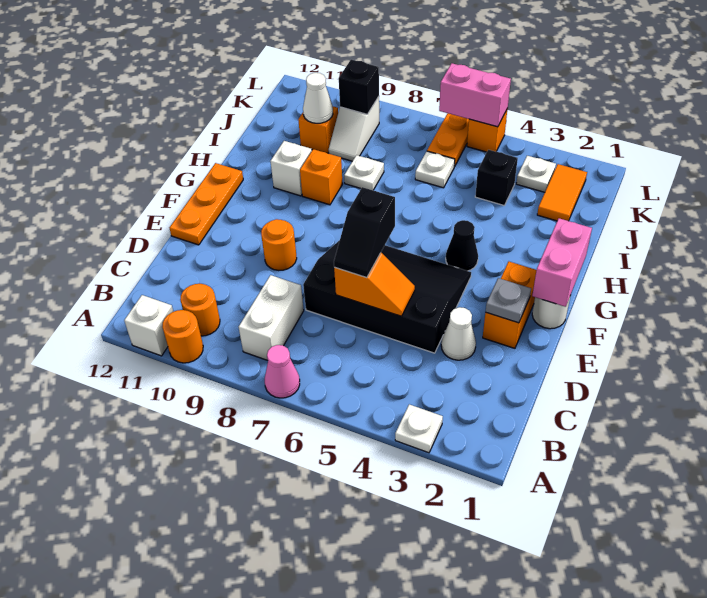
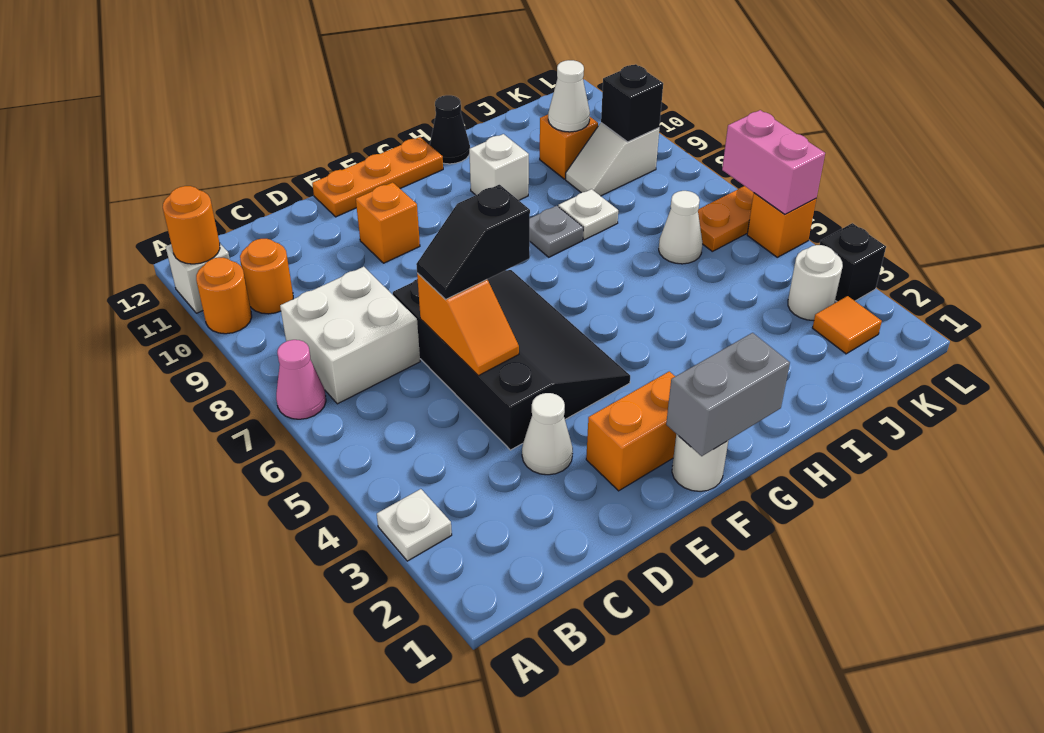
white brick B8:C8 level 1 -> white brick B7:C8 level 1
grey plate E2 level 2 -> grey plate H8 level 1
orange round brick E9 level 1 -> orange round brick A11 level 2
pink brick F1:G1 level 2 -> grey brick F1:G1 level 2
black cone G4 level 1 -> black cone H12 level 1
orange brick H9 level 1 -> orange brick E10 level 1
orange tile J2:K2 level 1 -> orange tile K2 level 1
black brick J4 level 1 -> black brick L3 level 1
white plate J6 level 1 -> white cone J6 level 1
white plate K3 level 1 -> white round brick K3 level 1

